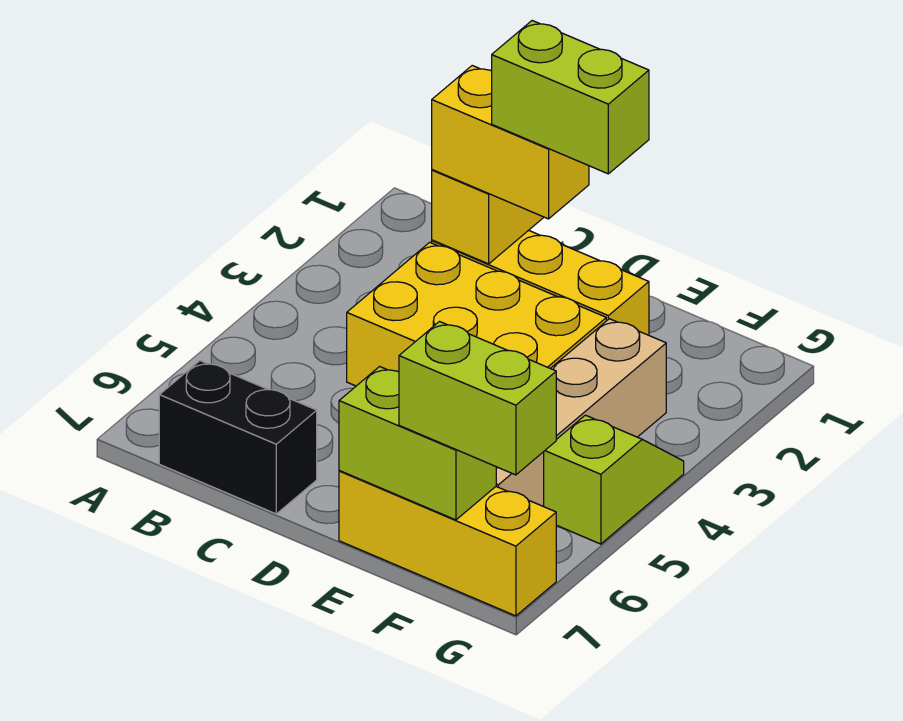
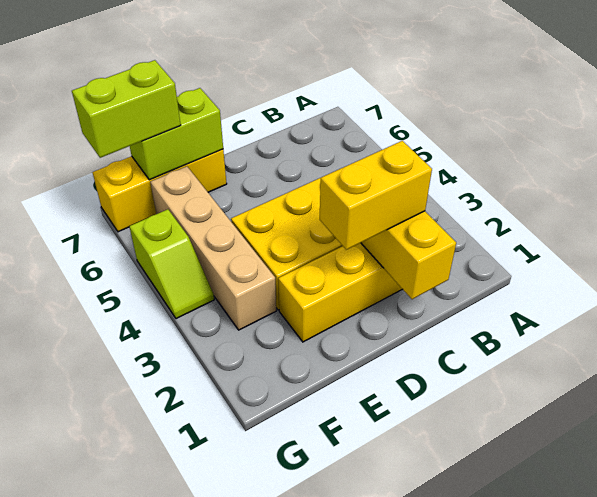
black brick B7:C7 level 1 -> none
lime brick D2:E2 level 4 -> none

